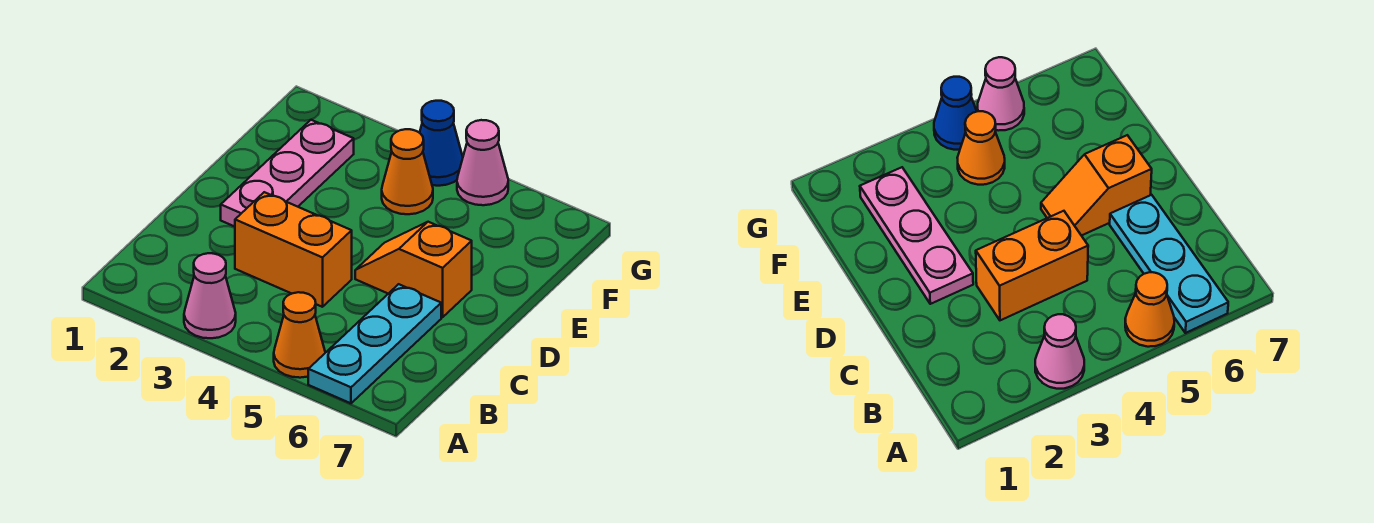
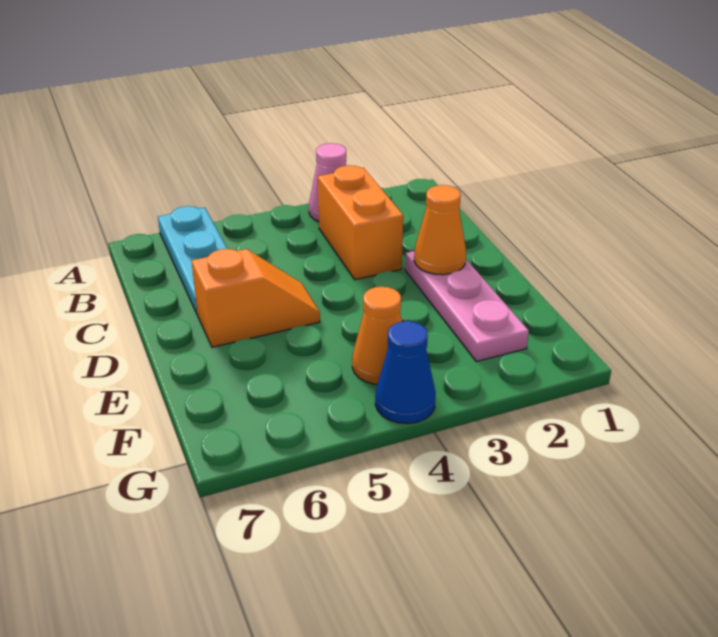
orange cone A5 level 1 -> orange cone D2 level 2
orange brick C3:C4 level 1 -> orange brick B3:C3 level 1
pink cone G5 level 1 -> none

